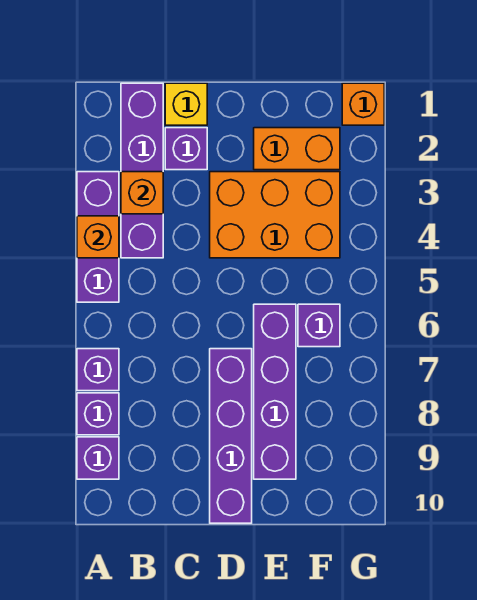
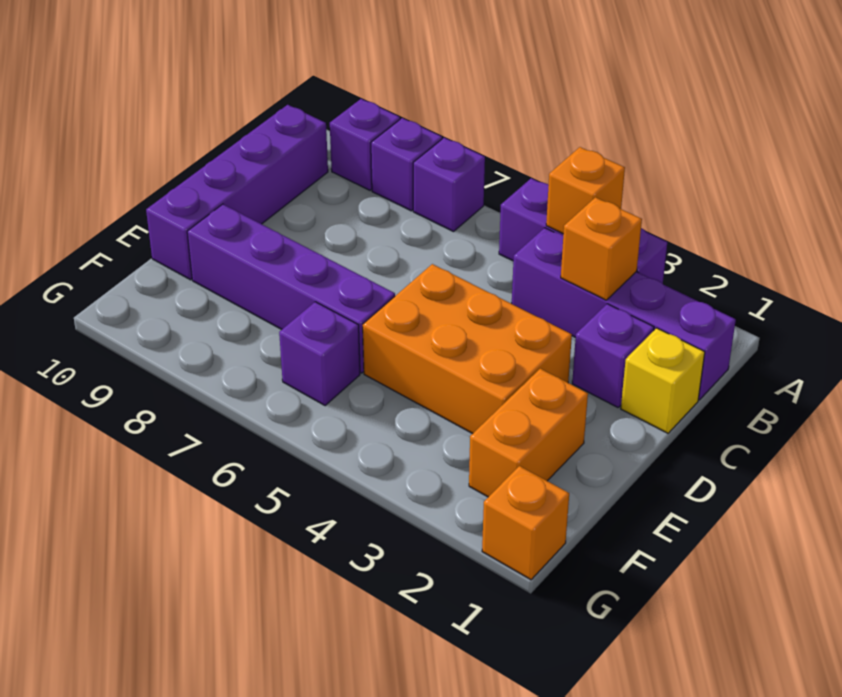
orange brick D3:F4 level 1 -> orange brick D3:E5 level 1
purple brick D7:D10 level 1 -> purple brick B10:E10 level 1

